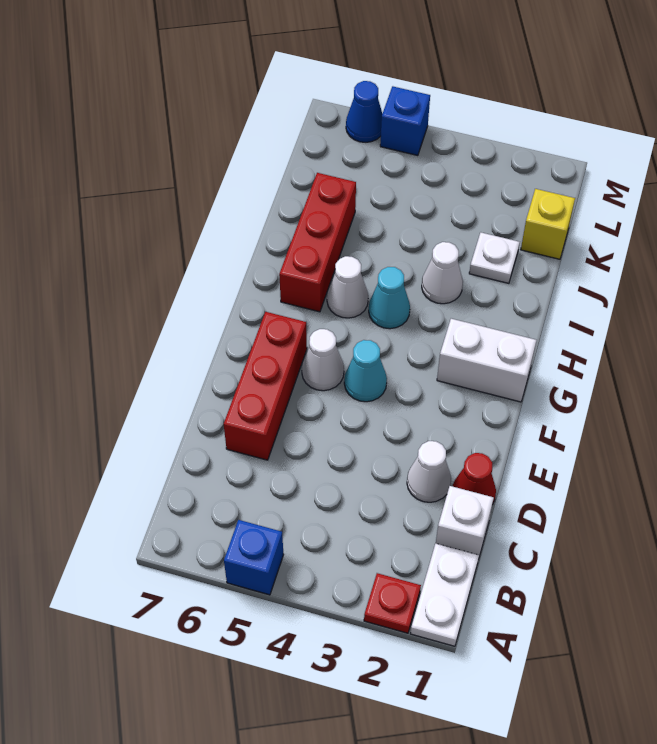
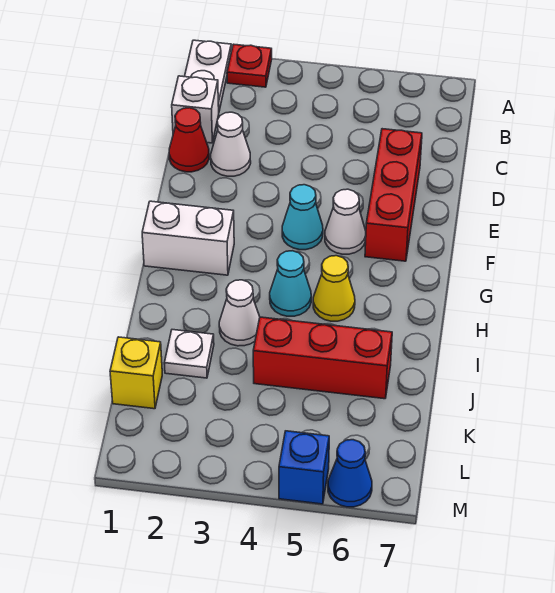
blue brick A5 level 1 -> none
white cone H5 level 1 -> yellow cone H5 level 1
red brick H6:J6 level 1 -> red brick J4:J6 level 1

